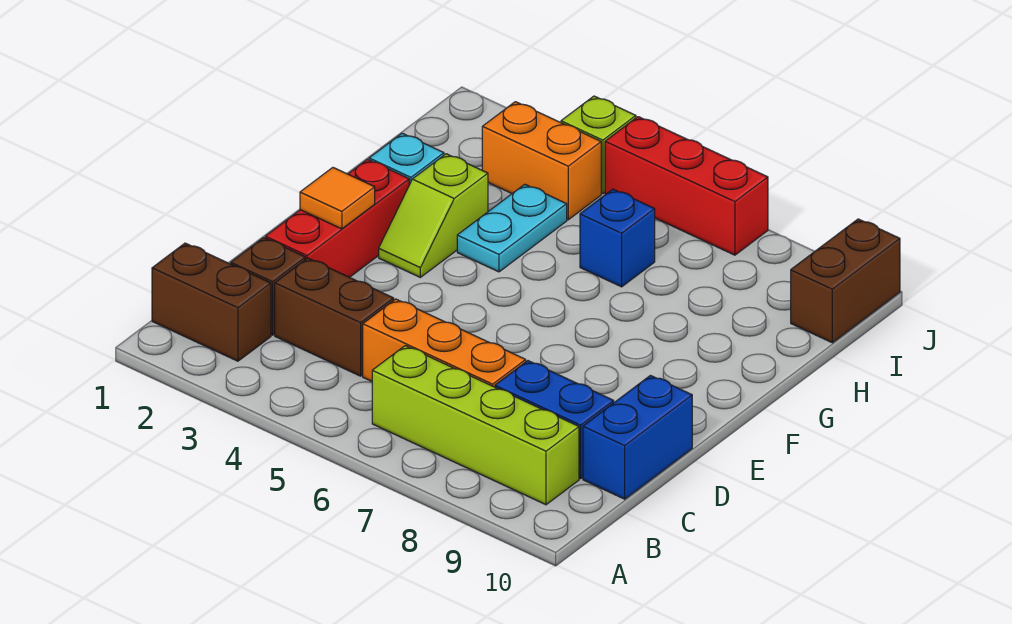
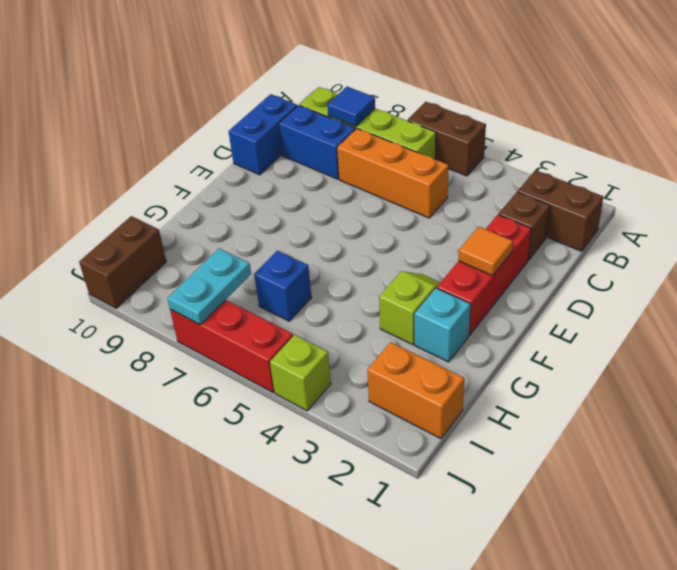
none -> blue tile B8 level 2
brown brick C3:C4 level 1 -> brown brick A5:A6 level 1
cyan plate G4:H4 level 1 -> cyan plate I7:J7 level 2
orange brick I3:I4 level 1 -> orange brick I1:I2 level 1

